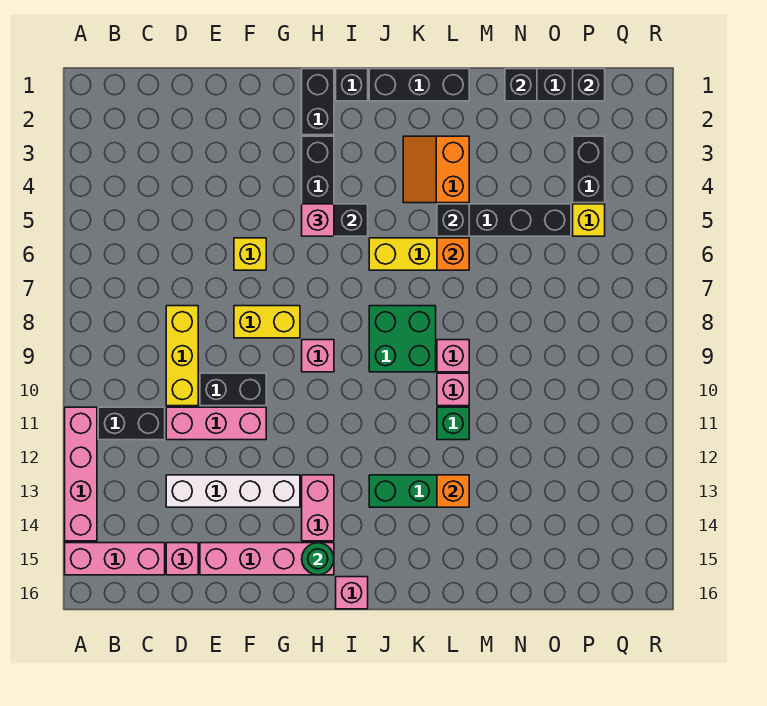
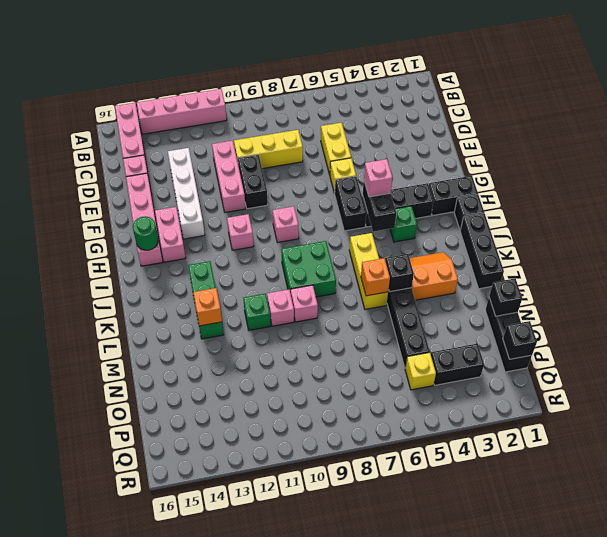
black brick B11:C11 level 1 -> black brick G6:H6 level 1
yellow brick F8:G8 level 1 -> yellow brick D6:E6 level 1
pink brick H13:H14 level 1 -> pink brick G14:H14 level 1
none -> green brick I4 level 1
pink brick I16 level 1 -> pink brick H11 level 1

